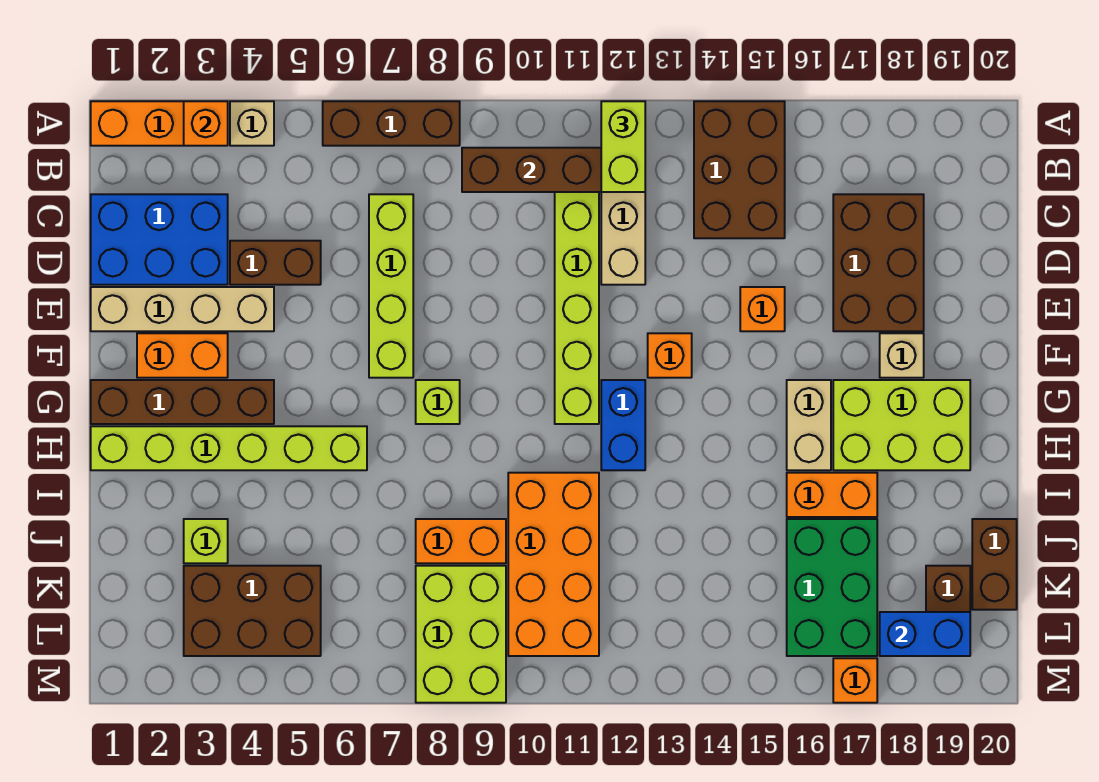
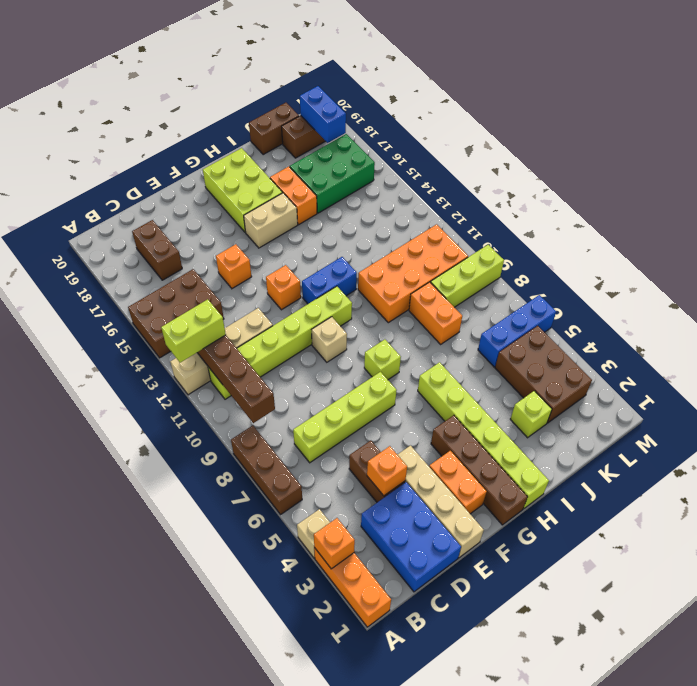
brown brick C17:E18 level 1 -> brown brick C17:C18 level 1
tan brick F18 level 1 -> tan brick F10 level 1
none -> blue brick K6:M6 level 1
lime brick K8:M9 level 1 -> lime brick K9:M9 level 1
orange brick M17 level 1 -> orange brick D4 level 2

